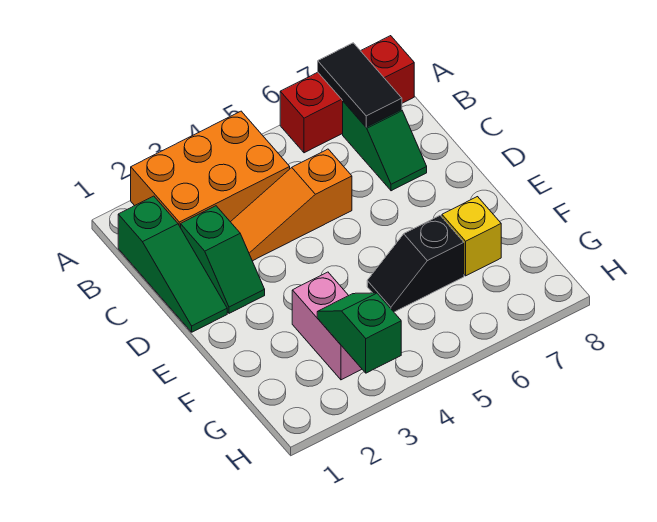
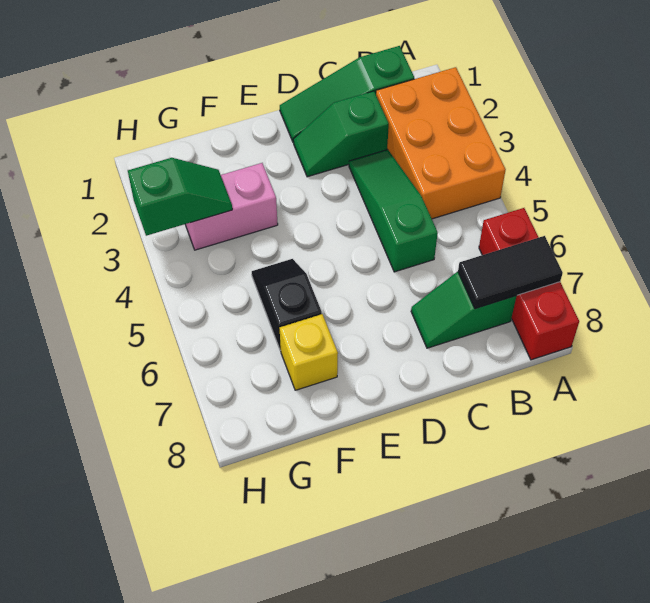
orange slope C3:C5 level 1 top 5 -> green slope C3:C5 level 1 top 5

